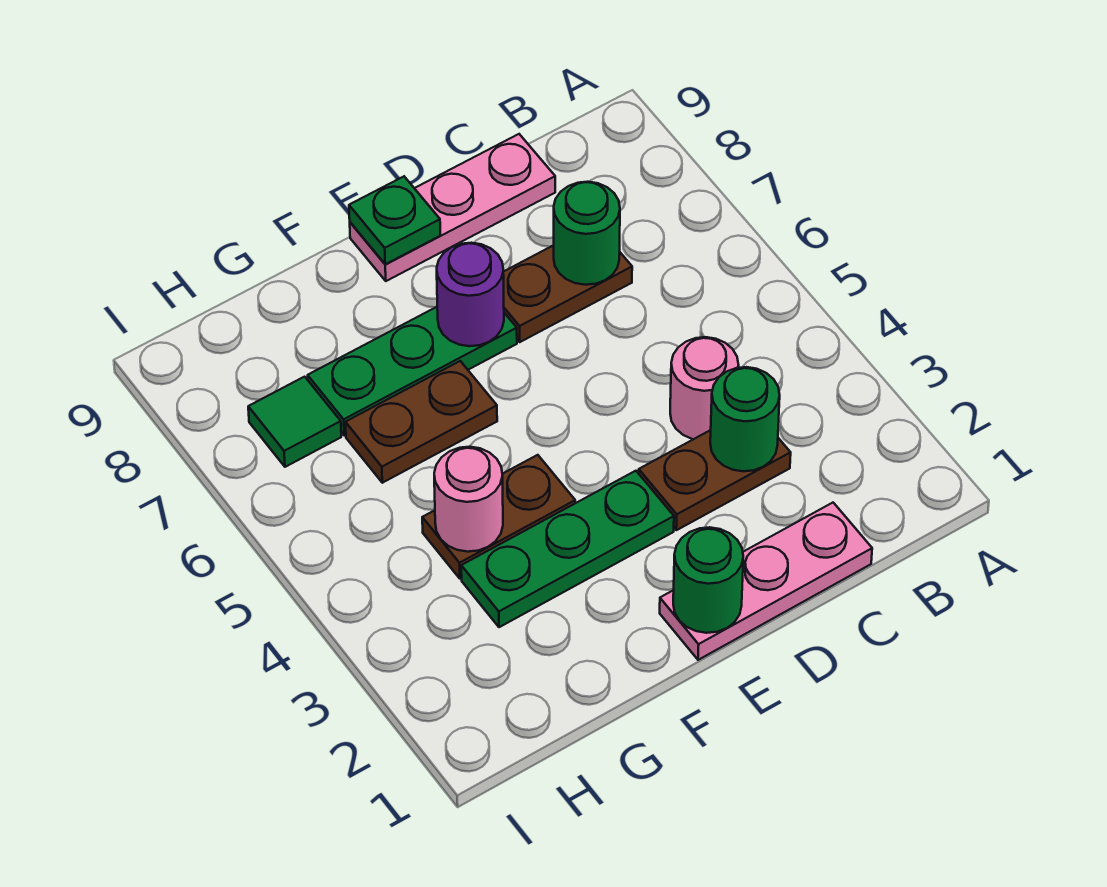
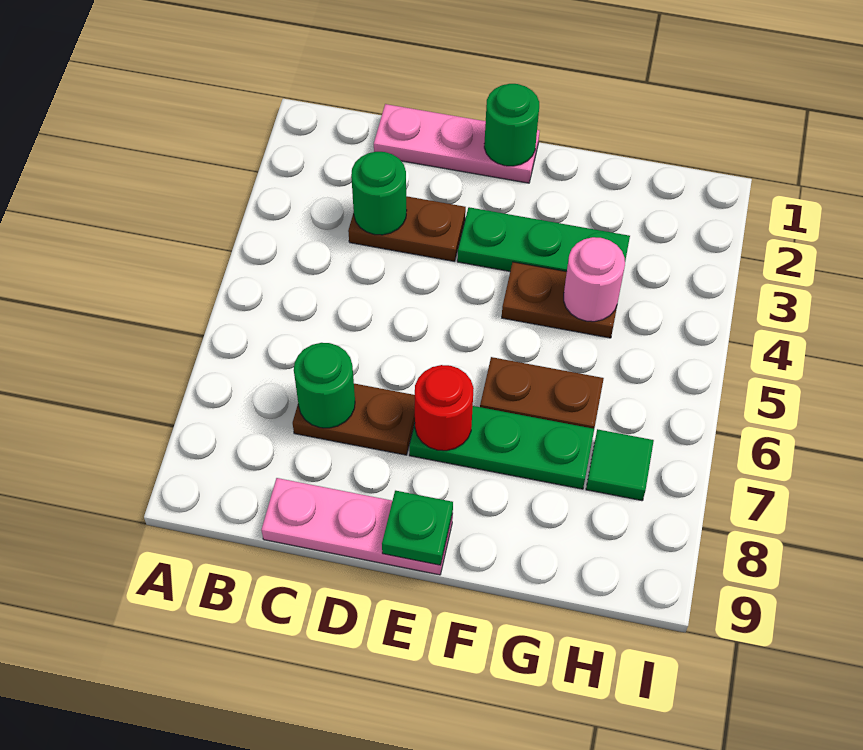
pink round brick C4 level 1 -> none
purple round brick E7 level 2 -> red round brick E7 level 2

